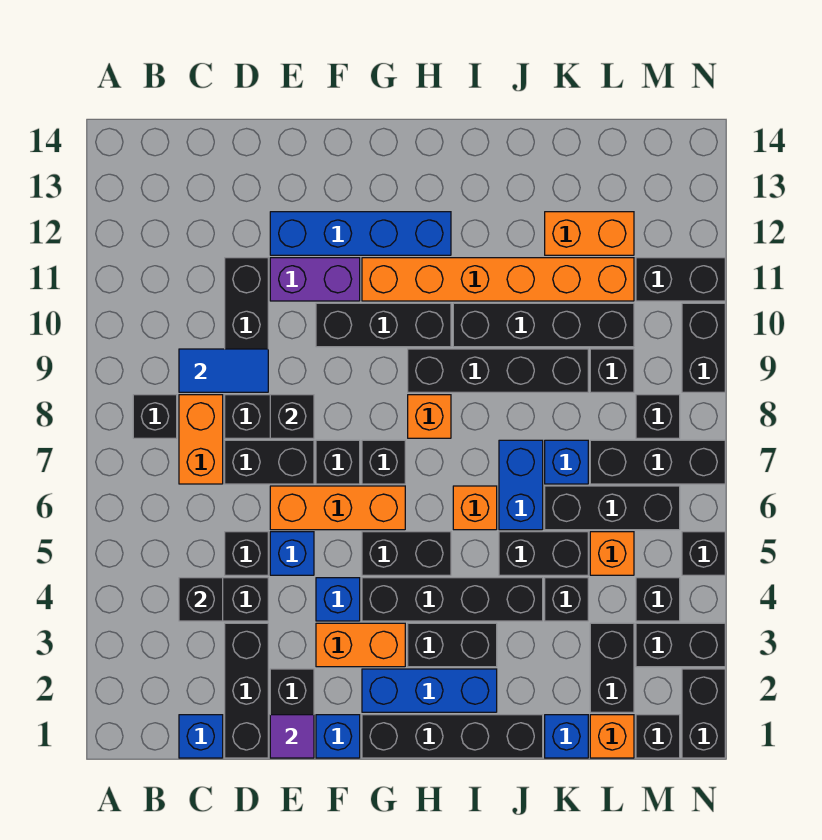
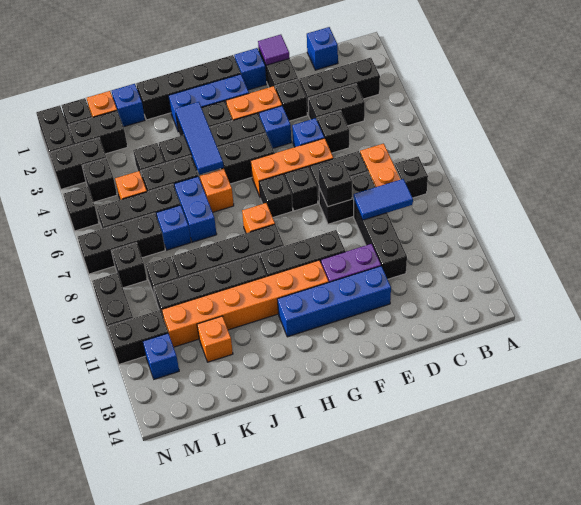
black brick C4 level 2 -> black brick E3 level 1
black brick D1:D3 level 1 -> black brick B3:D3 level 1
none -> blue tile I3:I5 level 2
orange brick K12:L12 level 1 -> orange brick K12 level 1
black brick L2:L3 level 1 -> black brick L2:M2 level 1
none -> blue brick M12 level 1

